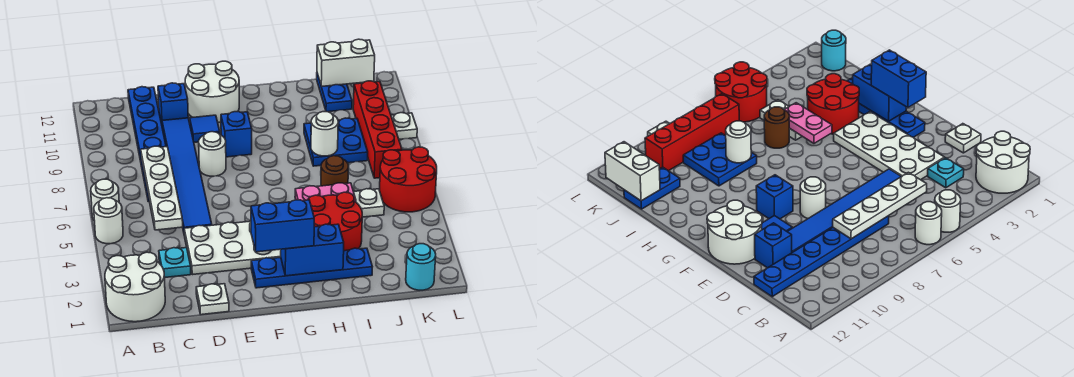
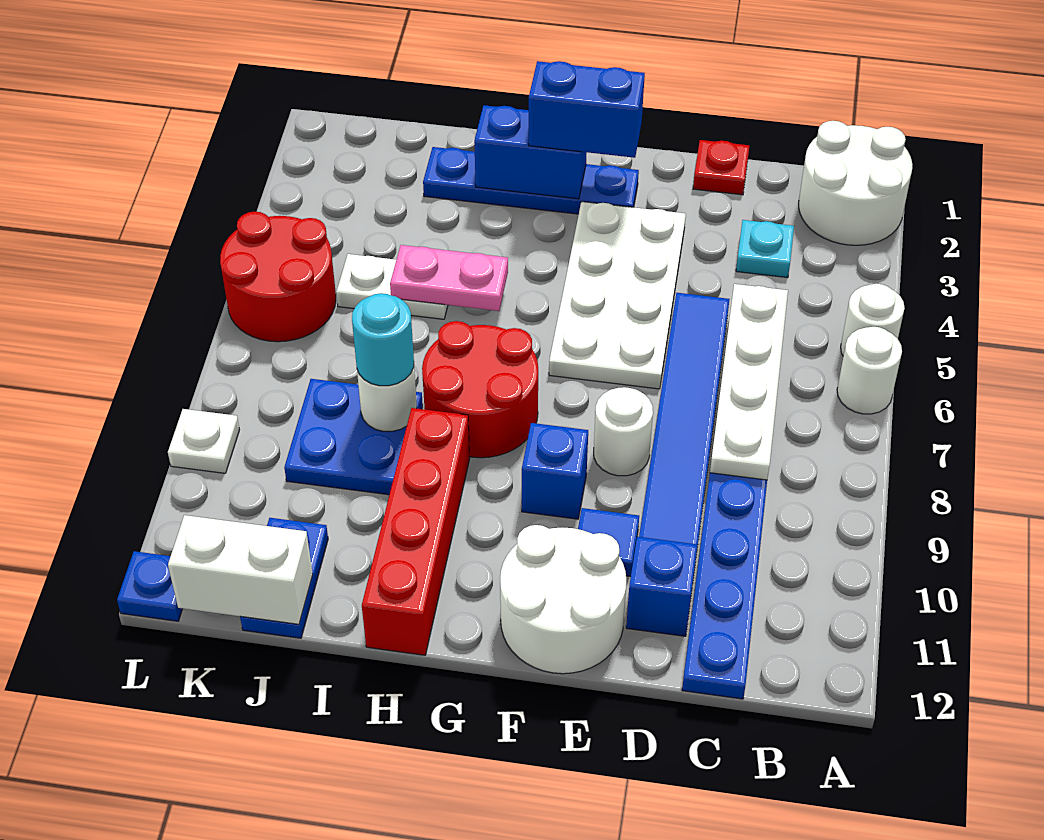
white plate D1 level 1 -> red plate D1 level 1
white plate D3:G4 level 1 -> white plate E3:F6 level 1
red round brick H3:I4 level 1 -> red round brick G7:H8 level 1
brown round brick I6 level 1 -> none
cyan round brick K1 level 1 -> cyan round brick I8 level 3
red brick K7:K10 level 1 -> red brick H9:H12 level 1
none -> blue plate L12 level 1

